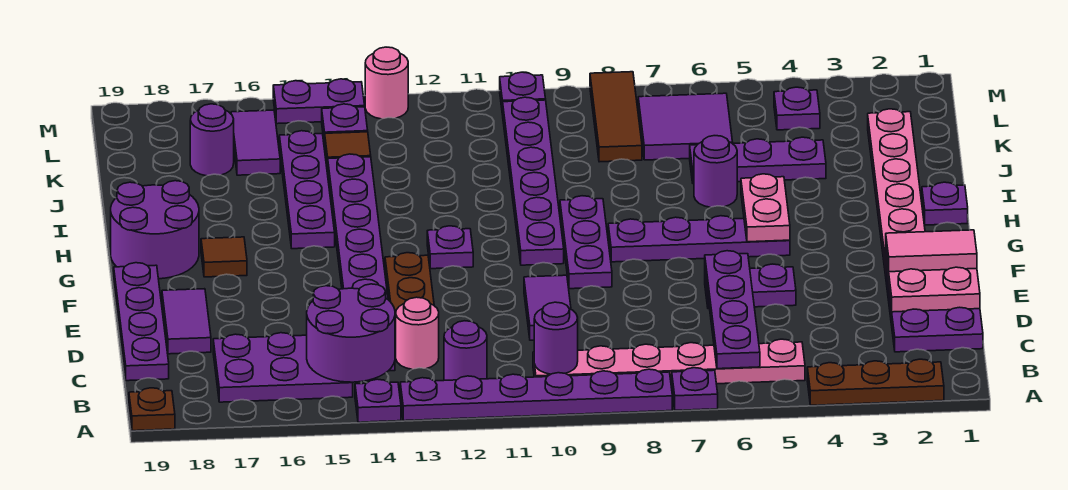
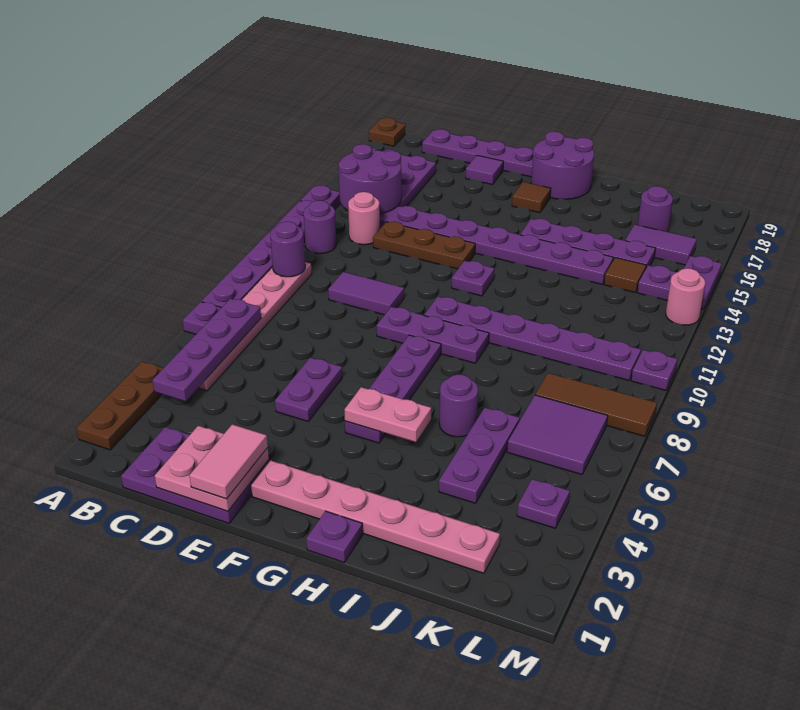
purple plate B6:E6 level 2 -> purple plate B4:B7 level 2
purple tile D18:E18 level 1 -> purple tile E18 level 1

